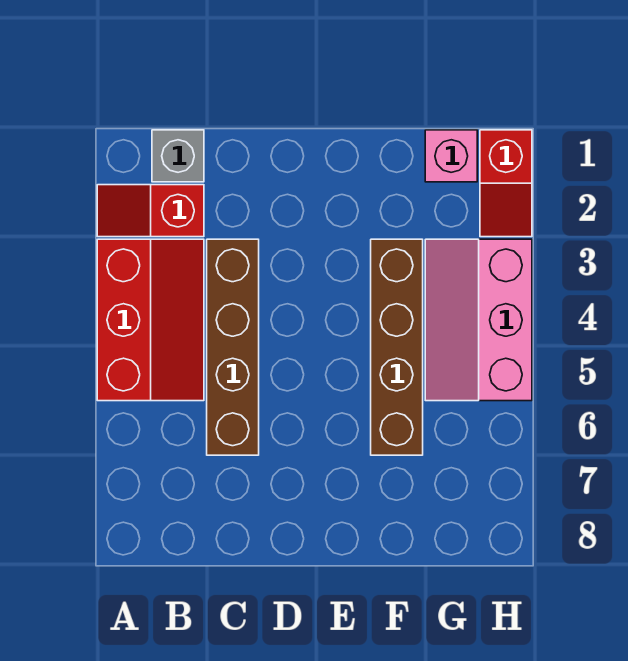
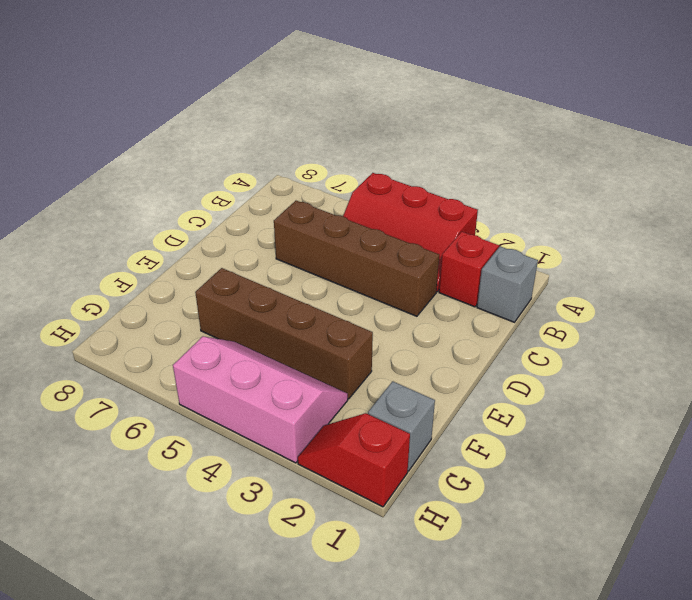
pink brick G1 level 1 -> grey brick G1 level 1

